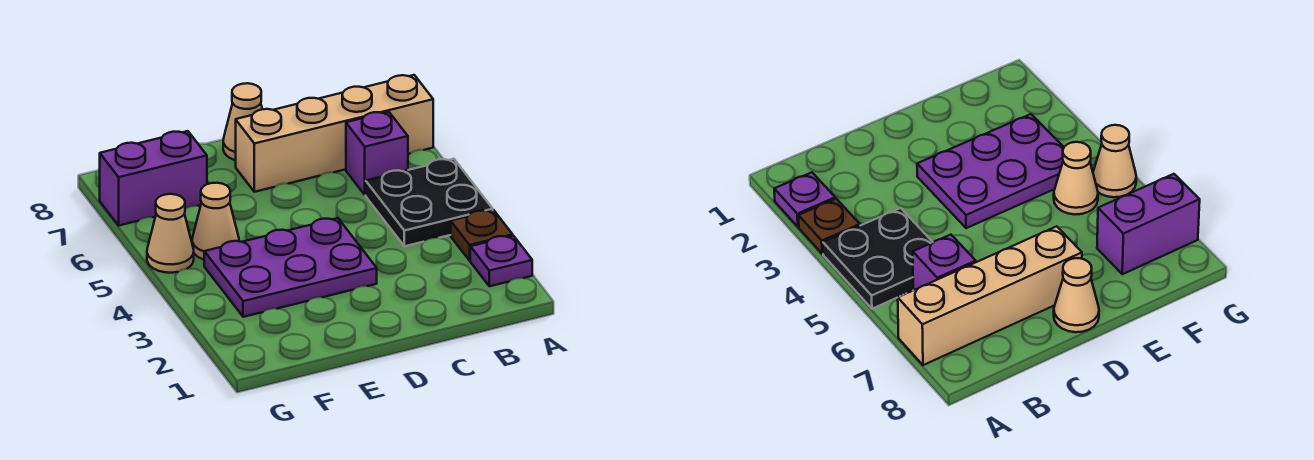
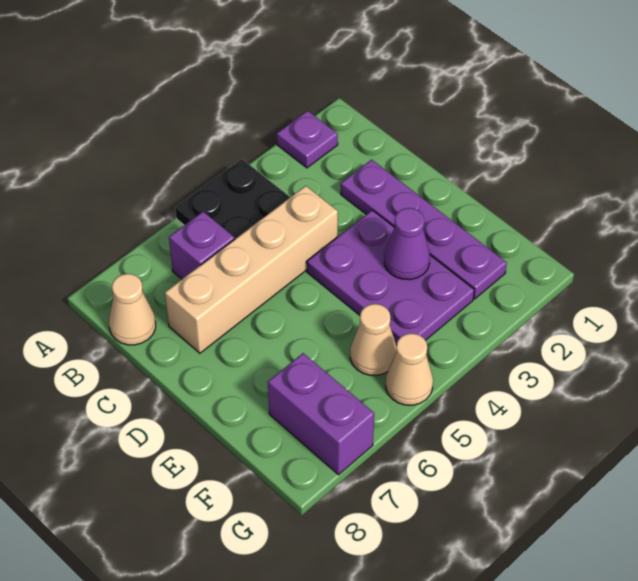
brown plate A3 level 1 -> none
tan brick A7:D7 level 1 -> tan brick C4:C7 level 1
none -> purple plate C2:F2 level 1
tan cone D8 level 1 -> tan cone B8 level 1
none -> purple cone E3 level 2

